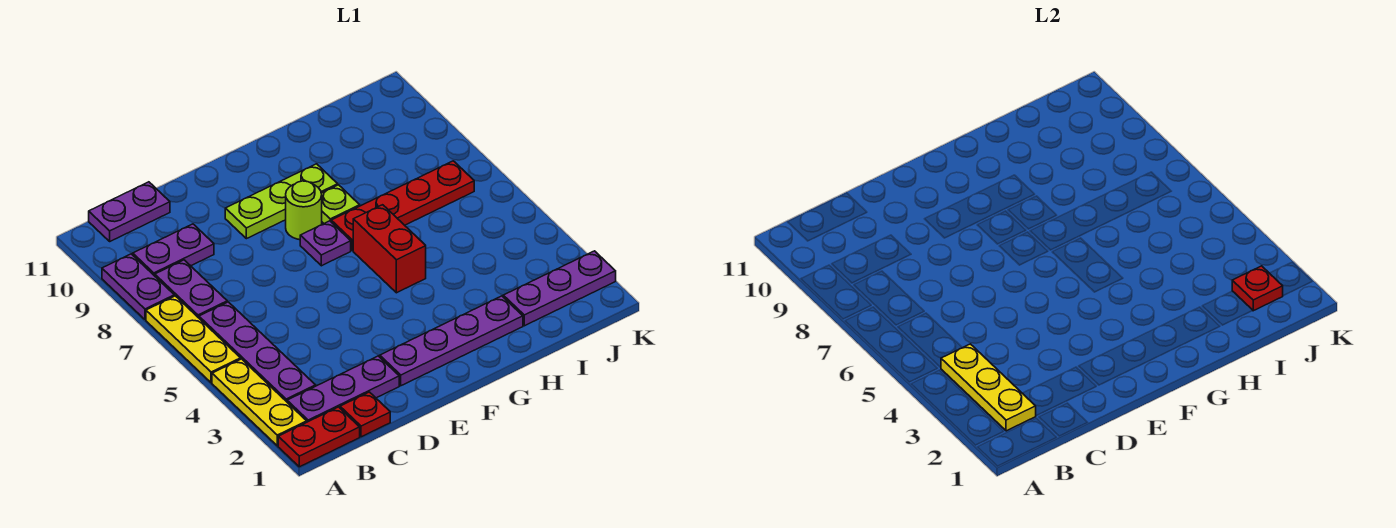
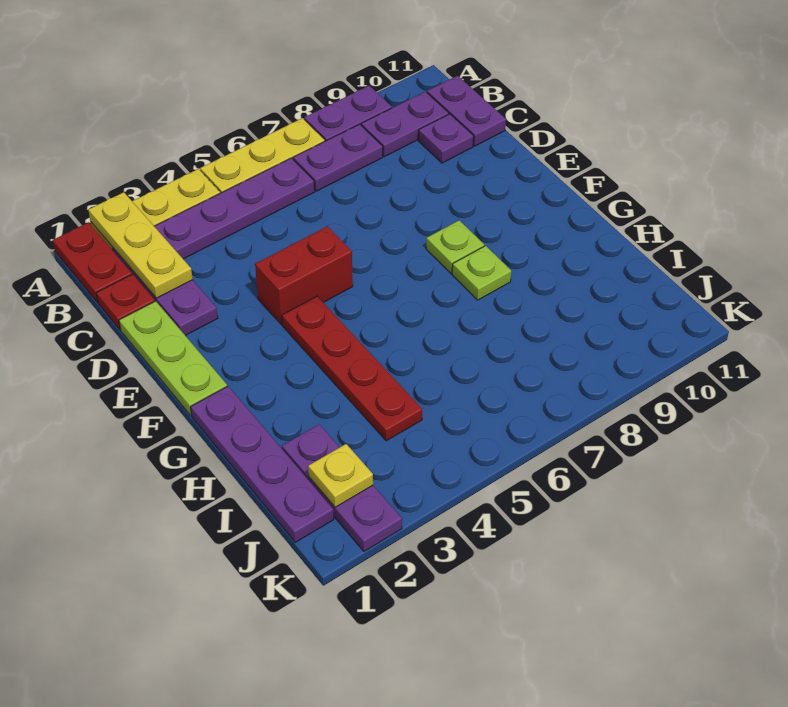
yellow plate B2:B4 level 2 -> yellow plate A2:C2 level 2
purple plate B9:C9 level 1 -> purple plate B9:B10 level 1
purple plate E2:H2 level 1 -> purple plate G1:J1 level 1
lime plate E9:G9 level 1 -> lime plate D1:F1 level 1
purple plate F7 level 1 -> purple plate C10 level 1
lime round brick F8 level 1 -> lime plate F8 level 1
red brick G5:G6 level 1 -> red brick E4:E5 level 1
red plate G7:J7 level 1 -> red plate F4:I4 level 1
red plate J2 level 2 -> yellow plate J2 level 2

